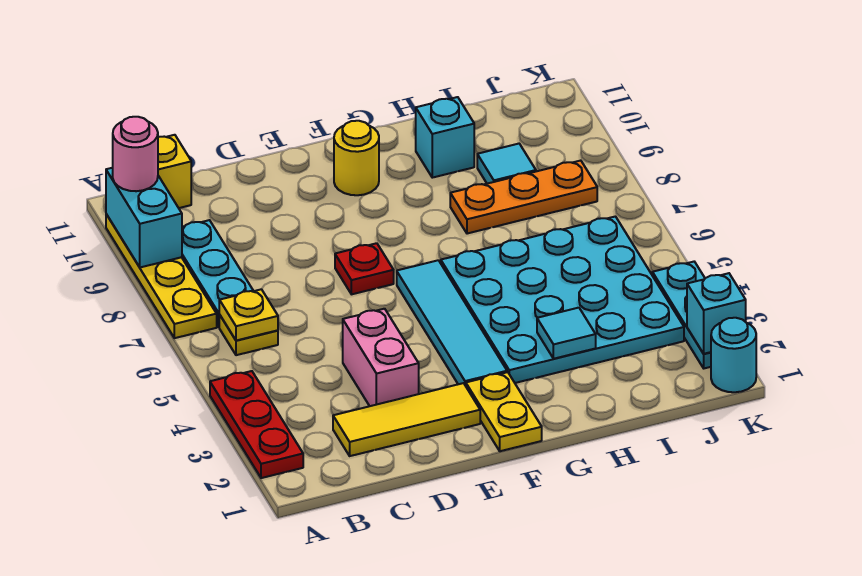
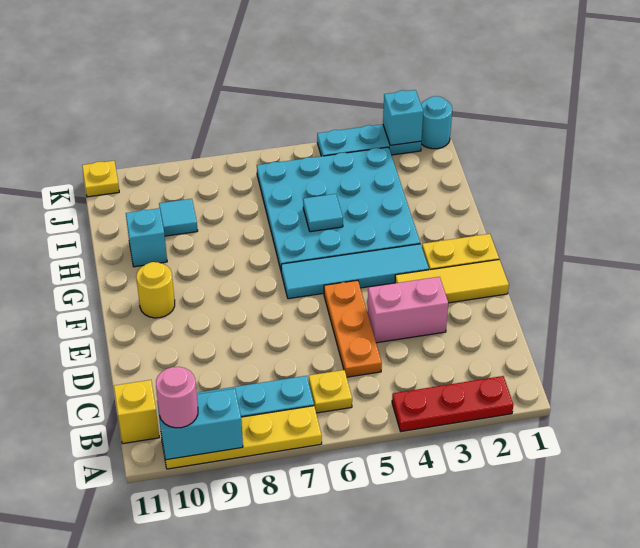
yellow plate B6 level 2 -> yellow plate K11 level 1
yellow tile C2:E2 level 1 -> yellow tile E1:E3 level 1
red plate E7 level 1 -> none
cyan tile H3 level 2 -> cyan tile H5 level 2
orange plate H8:J8 level 1 -> orange plate C5:E5 level 1

